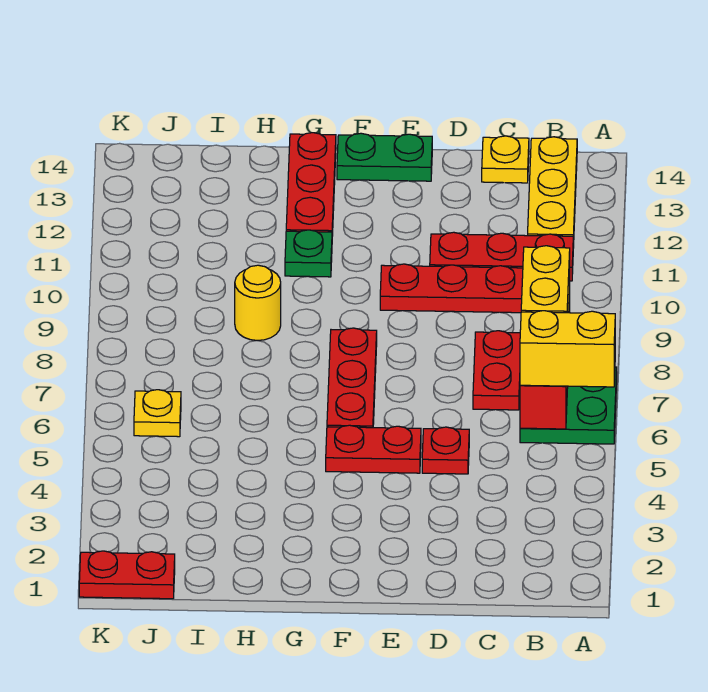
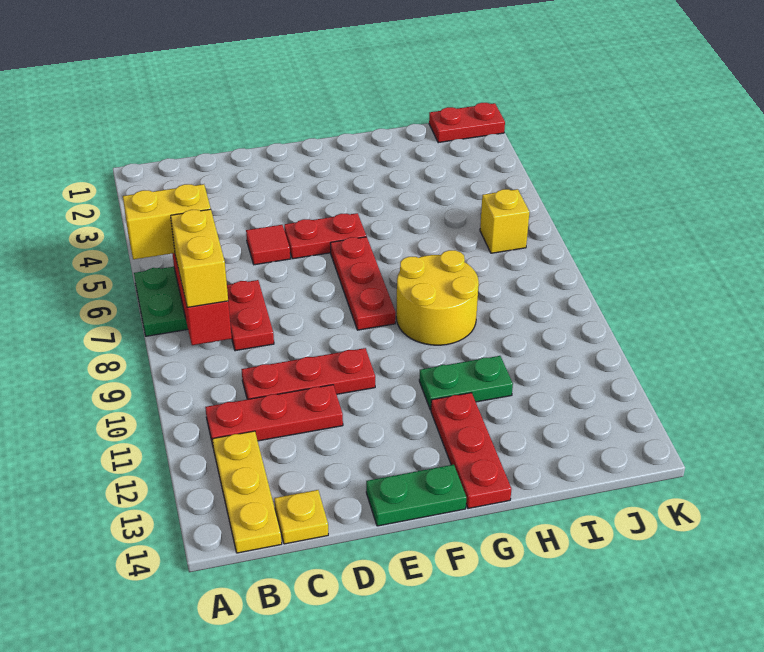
red plate D5 level 1 -> red tile D5 level 1
green plate G11 level 1 -> green plate G11:H11 level 1
yellow round brick H9 level 1 -> yellow round brick G8:H9 level 1
yellow plate J6 level 1 -> yellow brick J6 level 1

